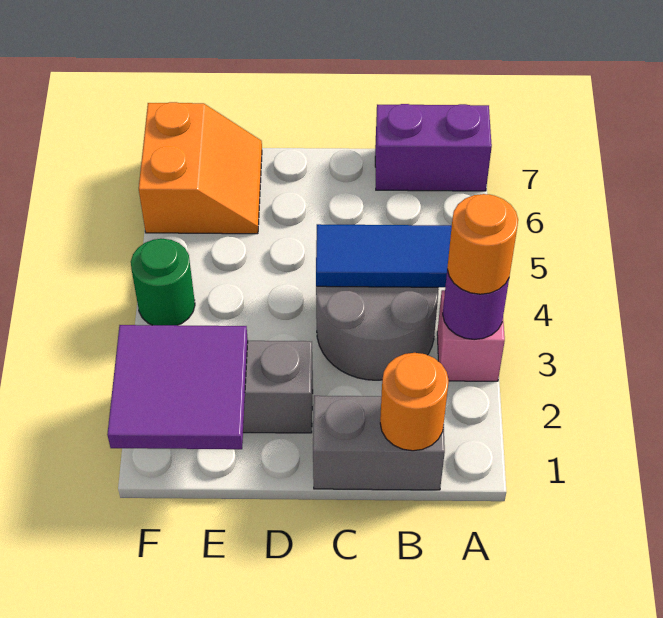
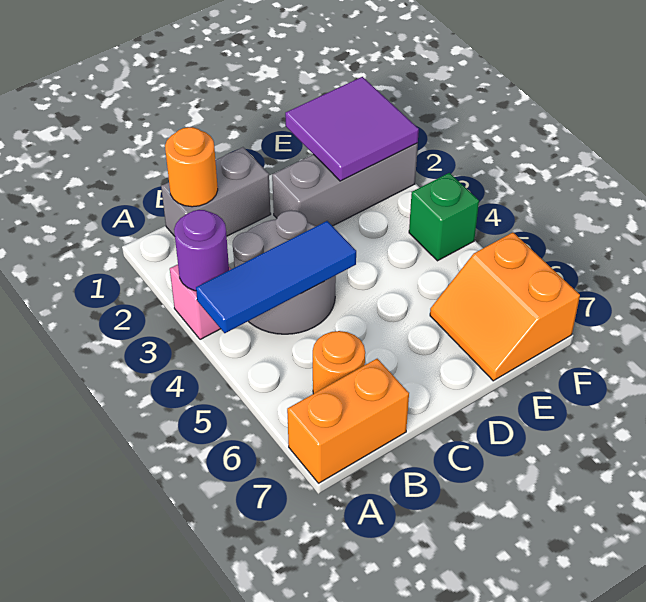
orange round brick A3 level 3 -> orange round brick B6 level 1
purple brick A7:B7 level 1 -> orange brick A7:B7 level 1
green round brick F4 level 1 -> green brick F4 level 1

